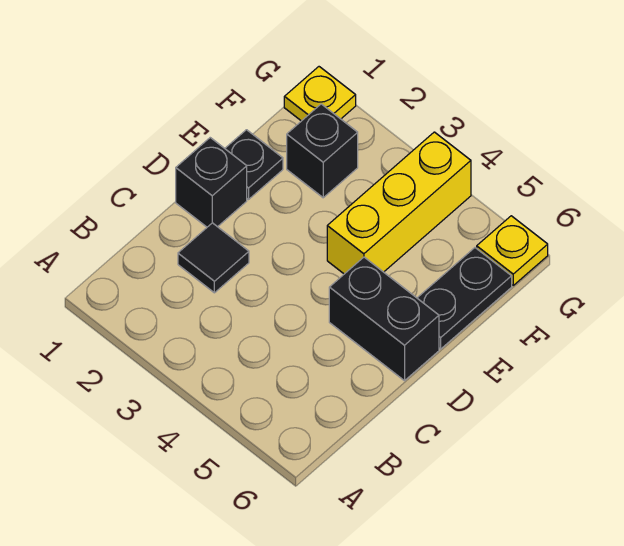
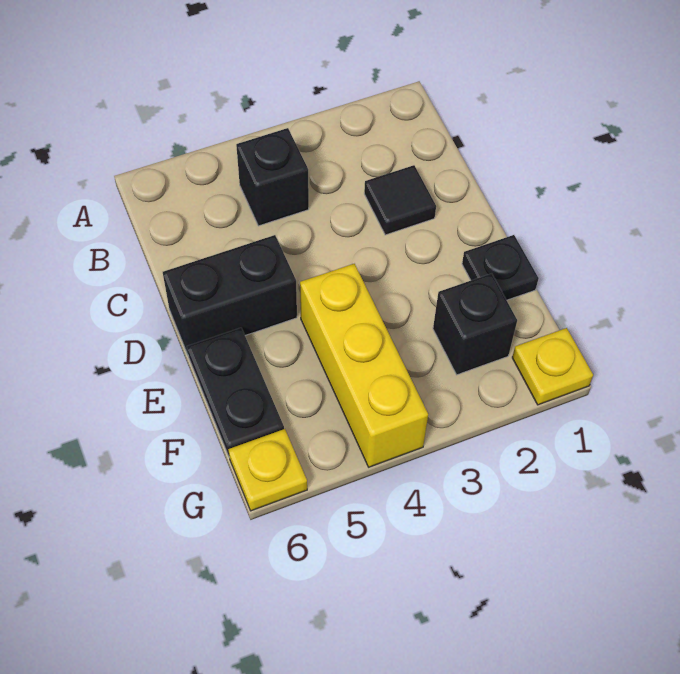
black brick D1 level 1 -> black brick B4 level 1

